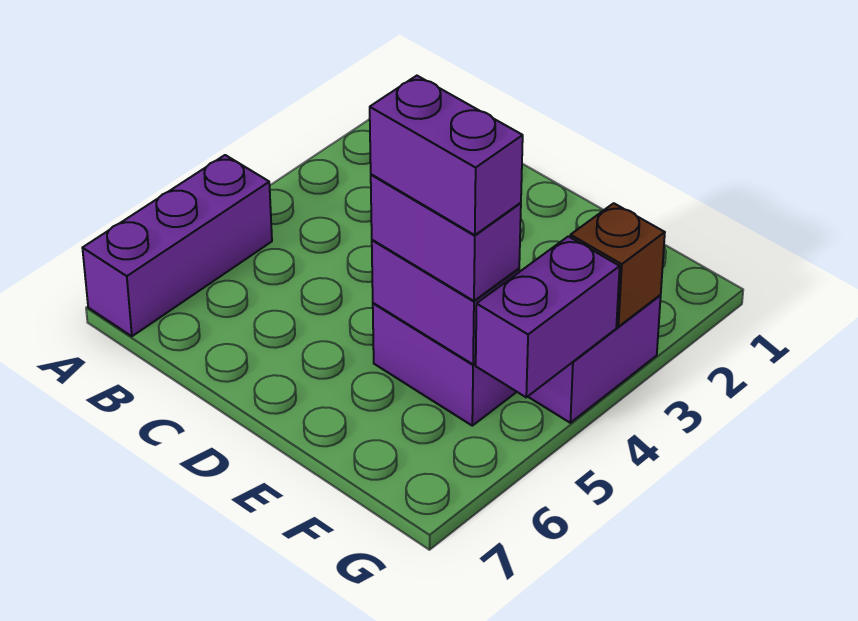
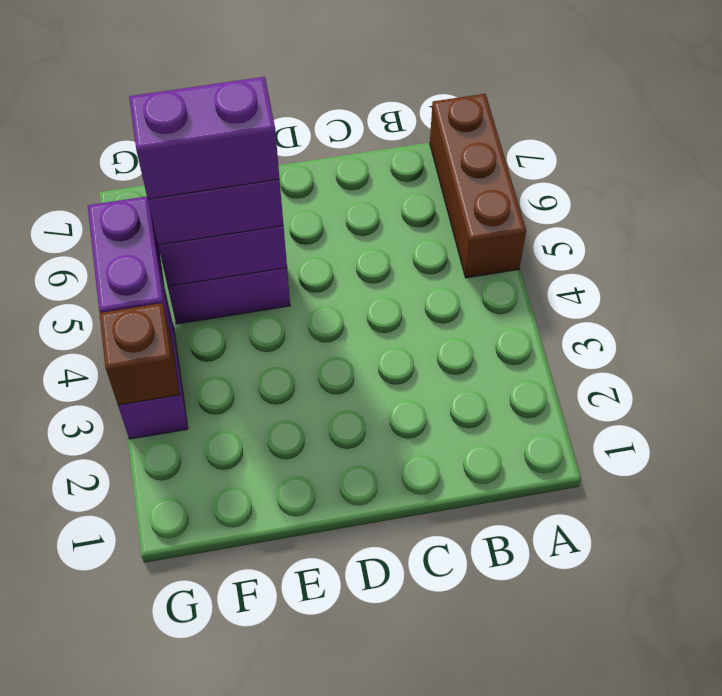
purple brick A5:A7 level 1 -> brown brick A5:A7 level 1

